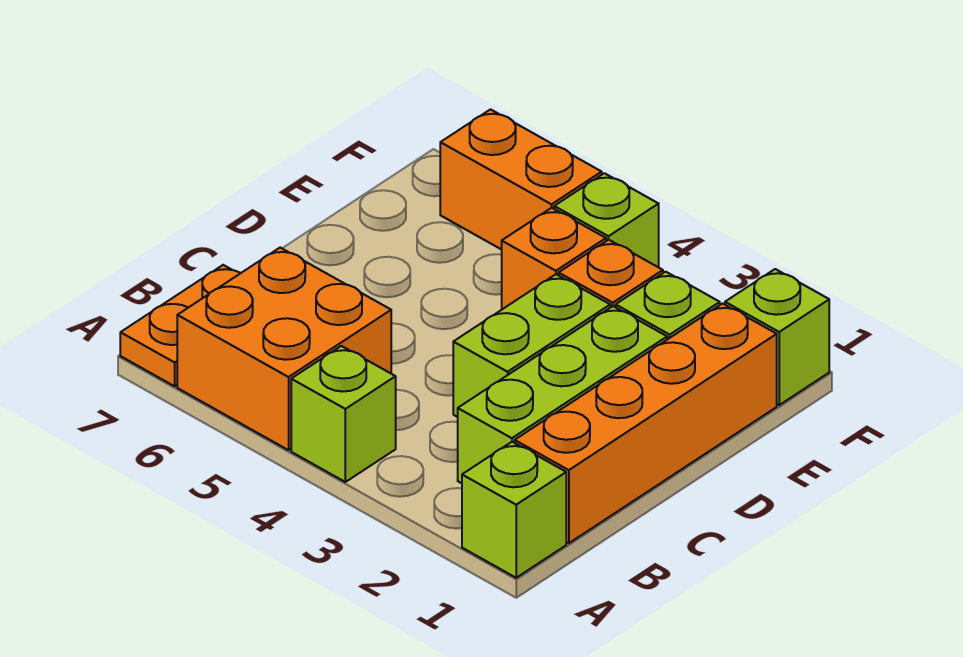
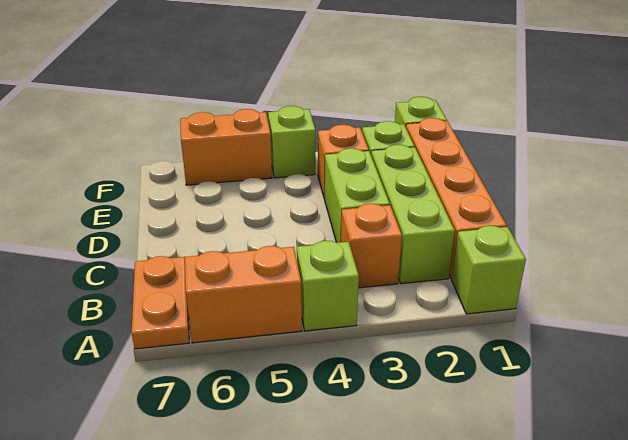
orange brick A5:B6 level 1 -> orange brick A5:A6 level 1
orange brick E4 level 1 -> orange brick B3 level 1

